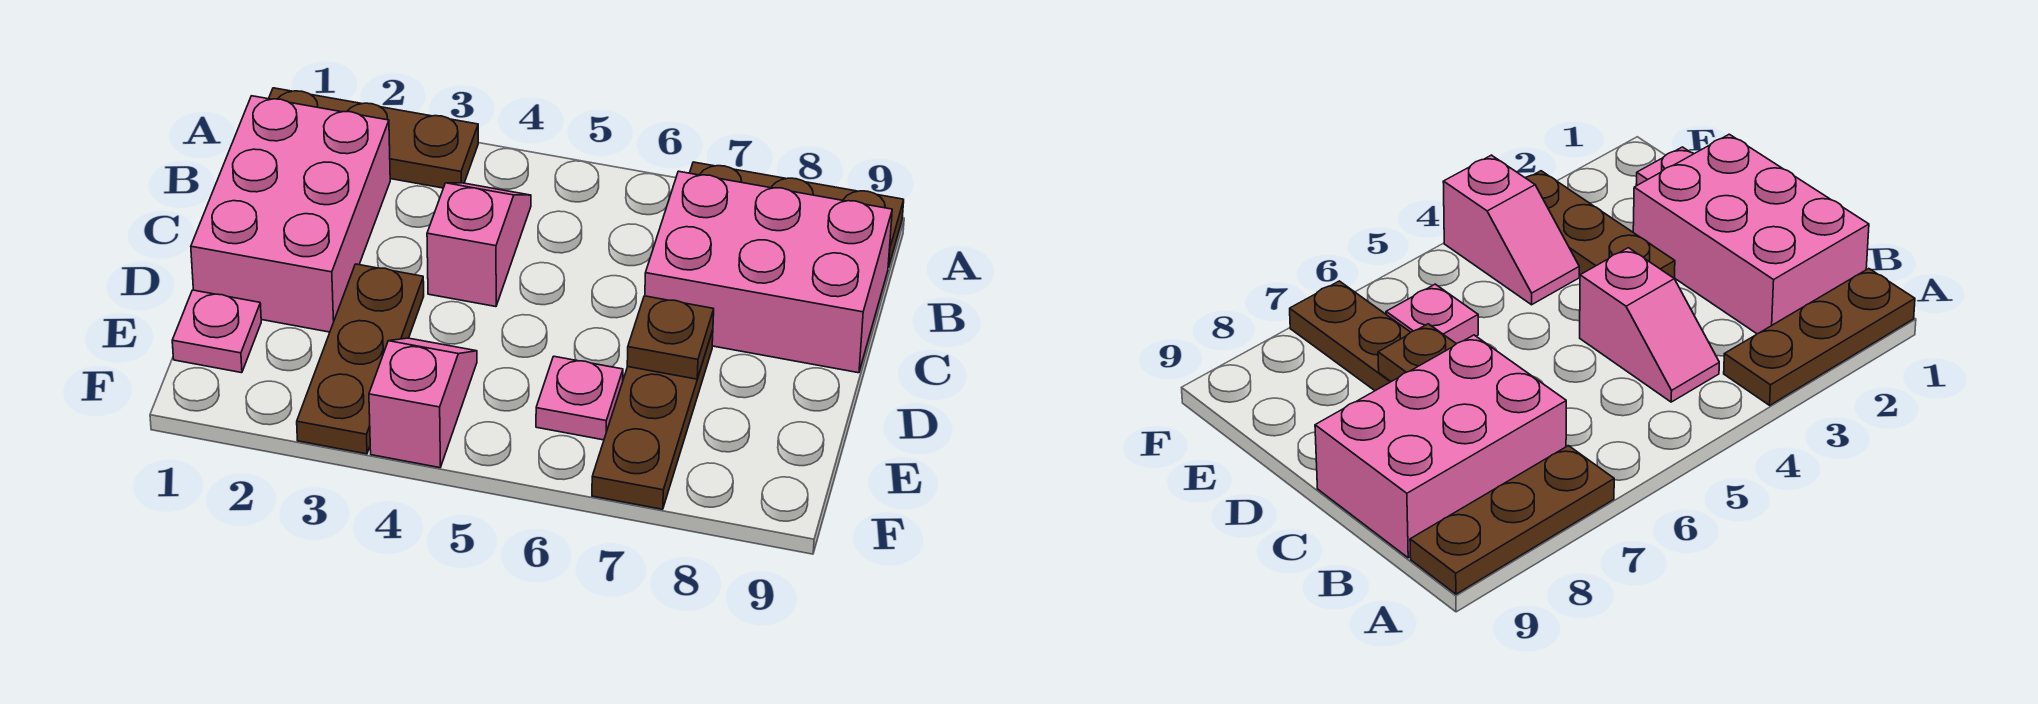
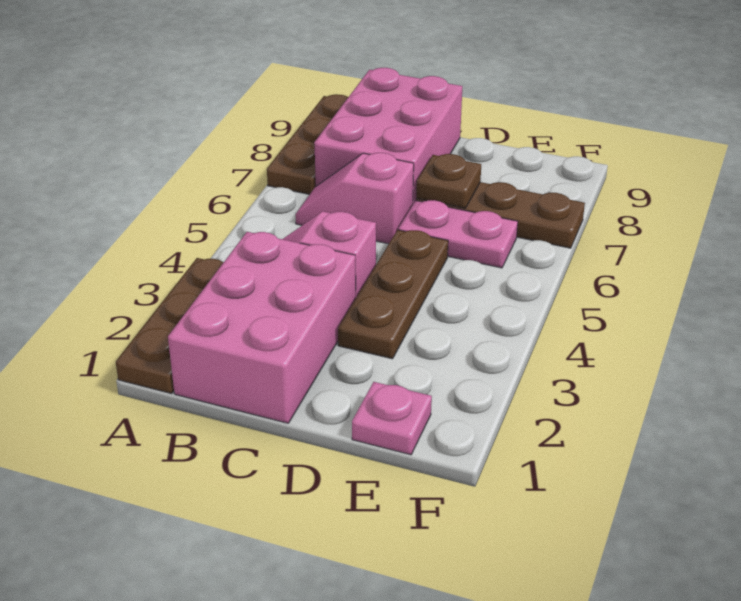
pink brick B1:D2 level 1 -> pink brick B1:C3 level 1
brown plate D3:F3 level 1 -> brown plate D3:D5 level 1
pink slope E4:F4 level 1 top F -> pink slope B6:C6 level 1 top C
pink plate E6 level 1 -> pink plate D6:E6 level 1

